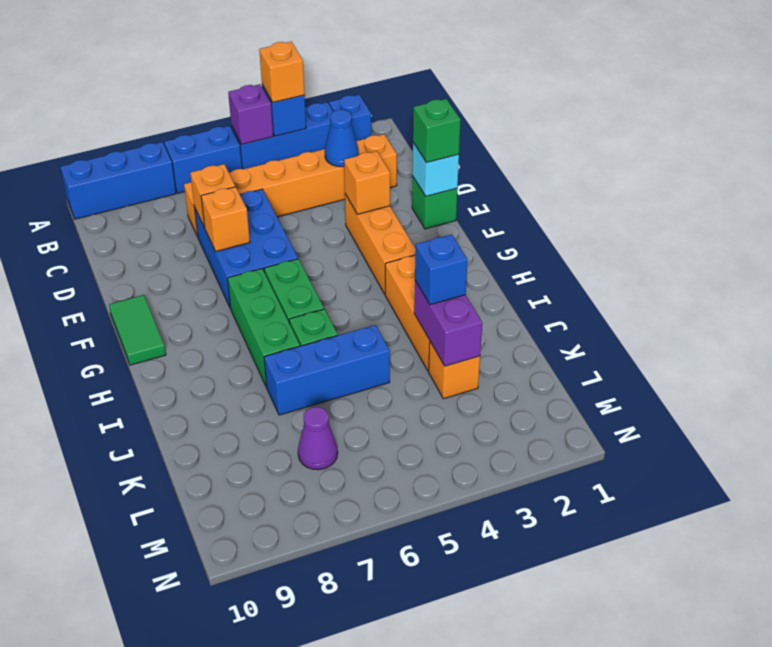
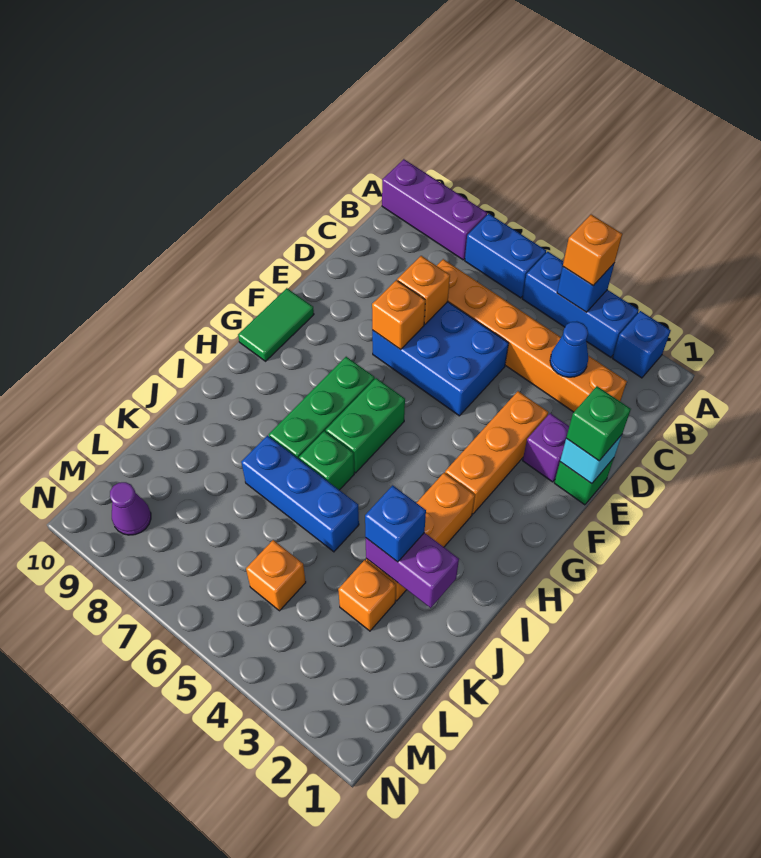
purple brick A5 level 2 -> purple brick E2 level 1
blue brick A8:A10 level 1 -> purple brick A8:A10 level 1
blue brick D6:F7 level 1 -> blue brick D5:E7 level 1
orange brick E3 level 2 -> orange brick L5 level 1
purple brick J3:K3 level 2 -> purple brick J2:J3 level 2
purple cone L7 level 1 -> purple cone M9 level 1

